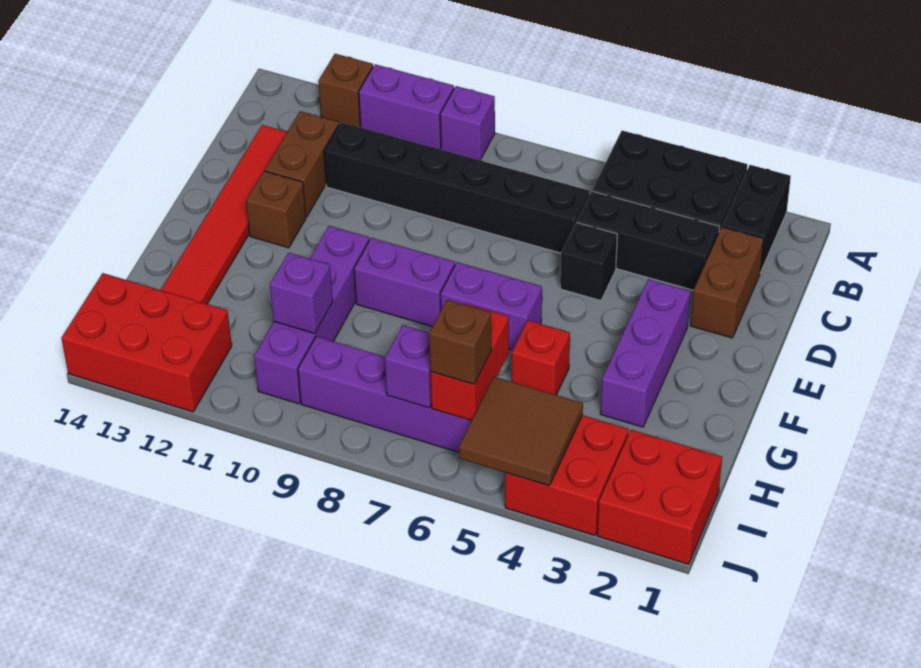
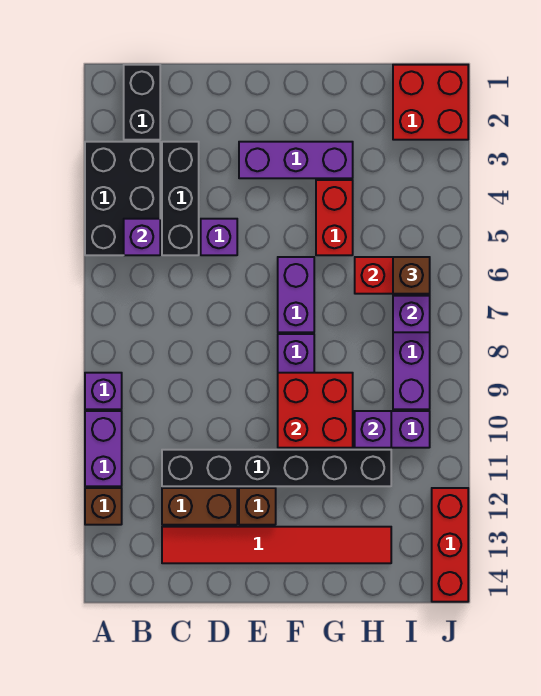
black brick A2:B2 level 1 -> black brick B1:B2 level 1
none -> purple brick B5 level 2
brown brick C2:D2 level 1 -> none
black brick C6:C11 level 1 -> black brick C11:H11 level 1
black brick D5 level 1 -> purple brick D5 level 1
red brick G5 level 1 -> red brick G4:G5 level 1
red brick I3:J4 level 1 -> red brick F9:G10 level 2
brown tile I4:J5 level 2 -> none
red brick I12:J14 level 1 -> red brick J12:J14 level 1

